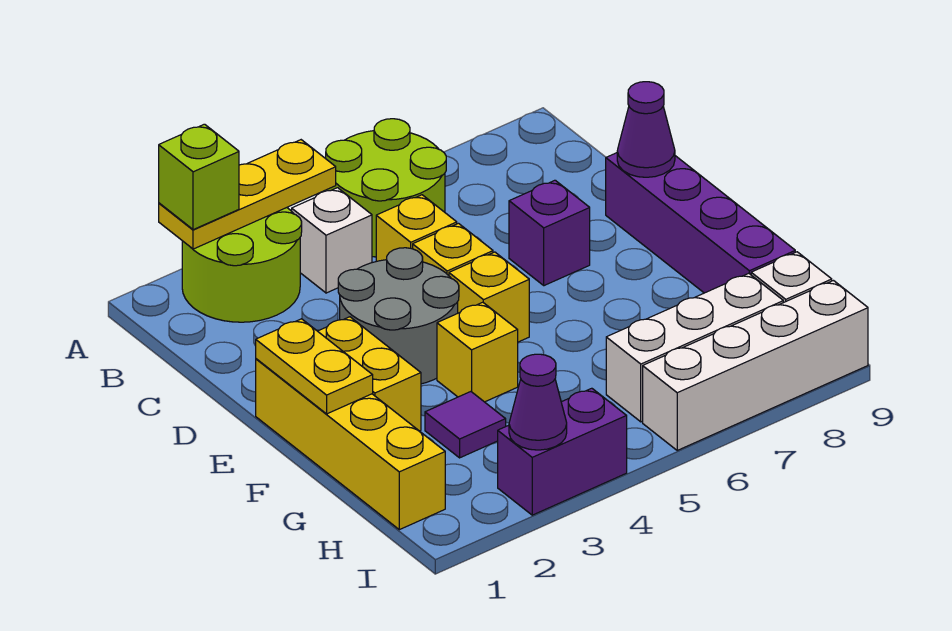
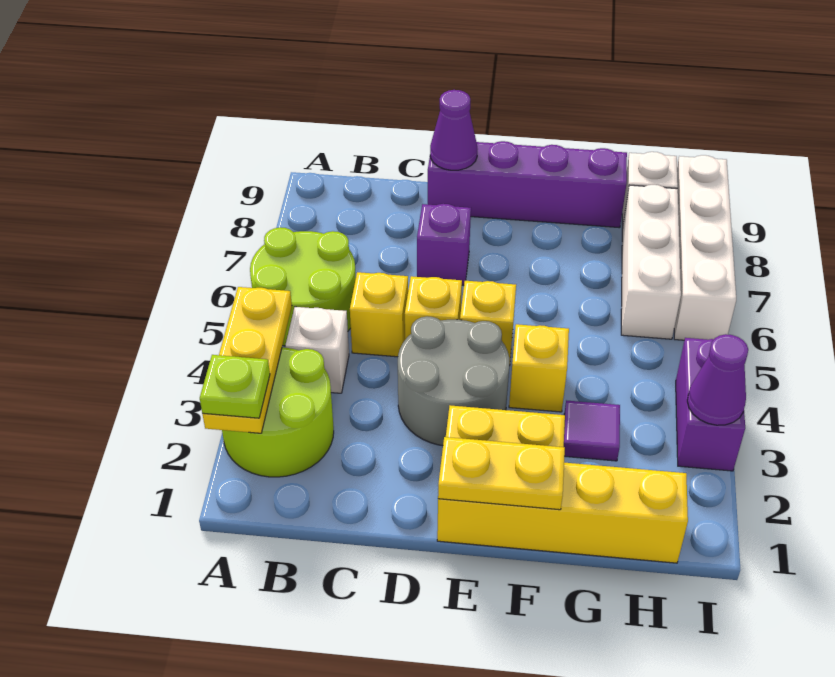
lime brick A2 level 3 -> lime plate A2 level 3

